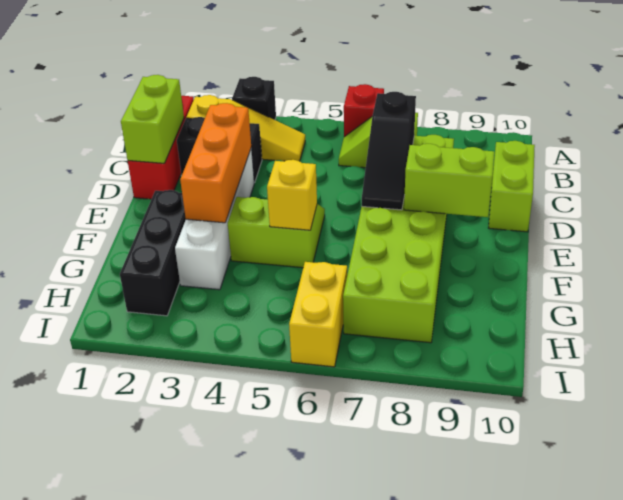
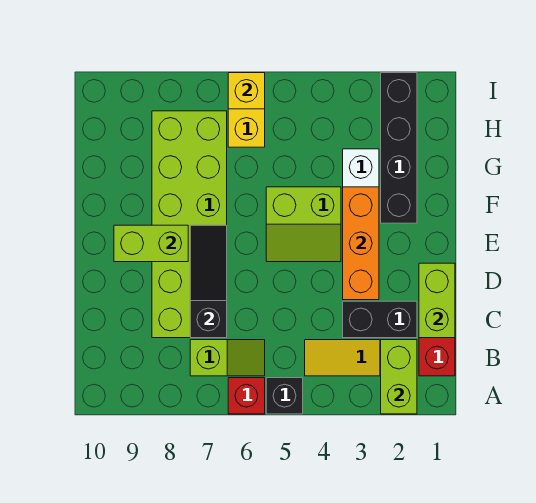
black brick A3 level 1 -> black brick A5 level 1
lime brick C10:D10 level 1 -> lime brick A2:B2 level 2
black brick F2:H2 level 1 -> black brick F2:I2 level 1
yellow brick F5 level 2 -> yellow brick I6 level 2

